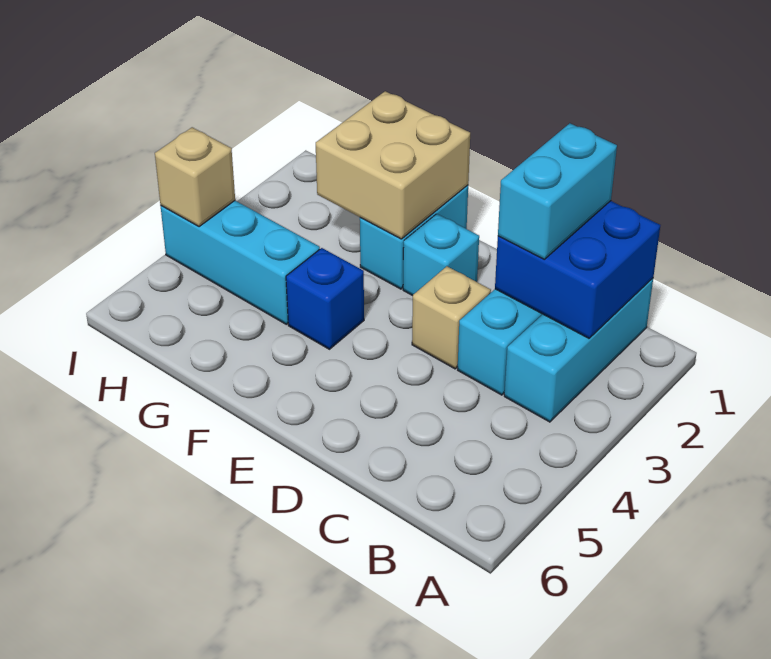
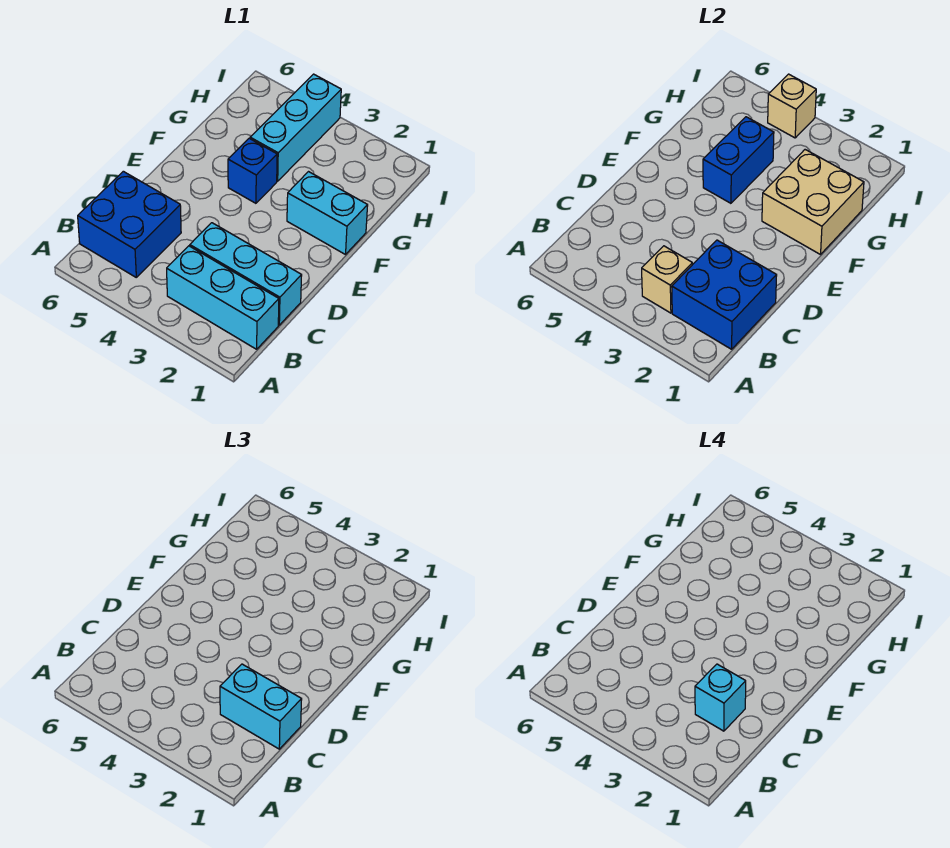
none -> blue brick B5:C6 level 1
tan brick D3 level 1 -> tan brick B3 level 2
cyan brick E2 level 1 -> cyan brick C2 level 4
none -> blue brick F4:G4 level 2

